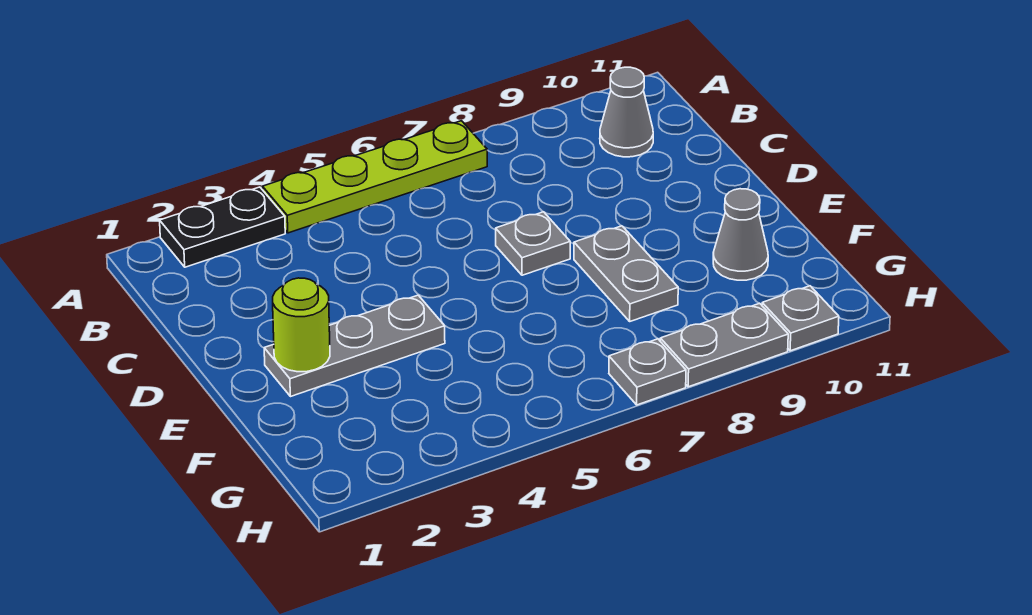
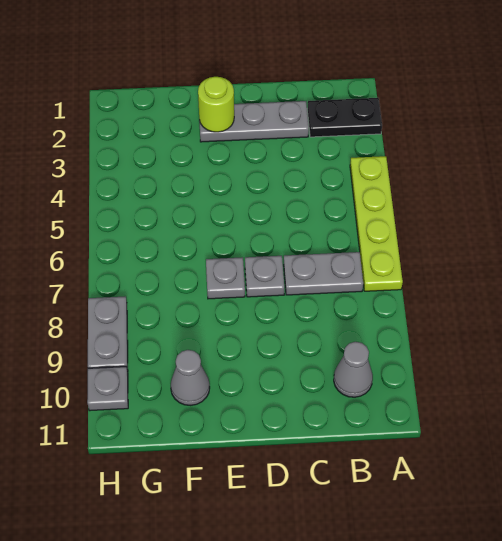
black plate A2:A3 level 1 -> black plate A2:B2 level 1
grey plate E2:E4 level 1 -> grey plate C2:E2 level 1
grey plate E8:F8 level 1 -> grey plate B7:C7 level 1
grey plate H7 level 1 -> grey plate E7 level 1

